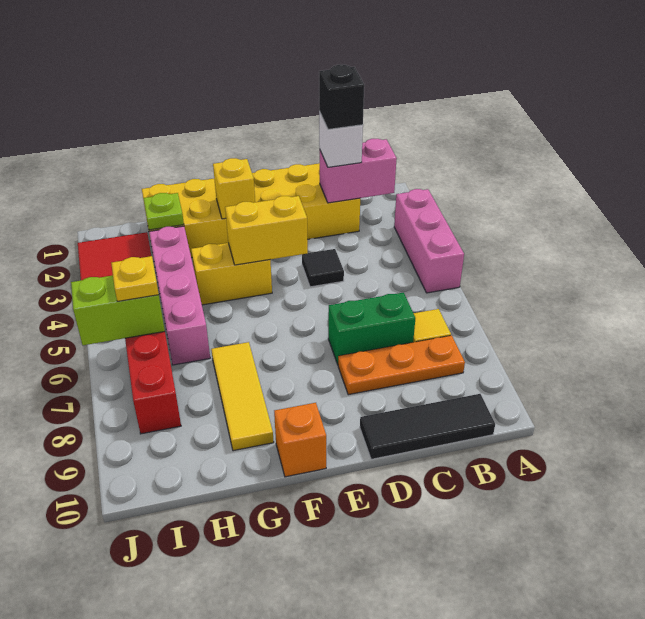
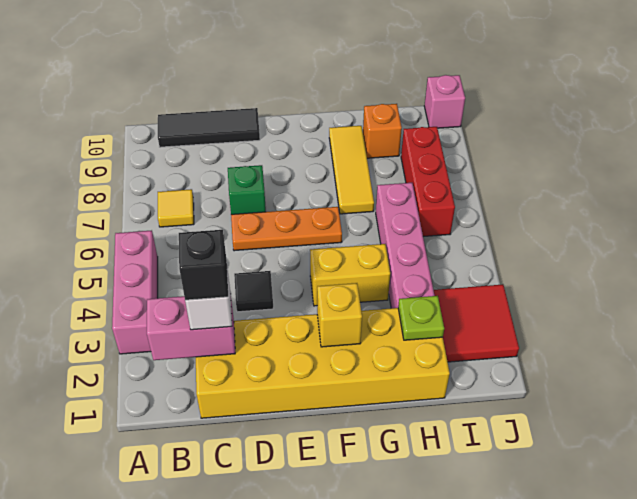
orange plate B8:D8 level 1 -> orange plate D6:F6 level 1
green brick C7:D7 level 1 -> green brick D7 level 1
yellow brick E4:F4 level 2 -> none
orange brick F10 level 1 -> orange brick H9 level 1
lime brick I6:J6 level 2 -> none
yellow plate I6 level 3 -> none
none -> pink brick J10 level 1

